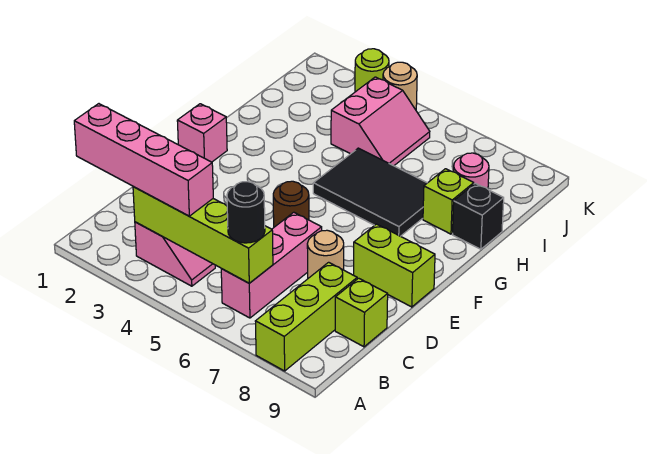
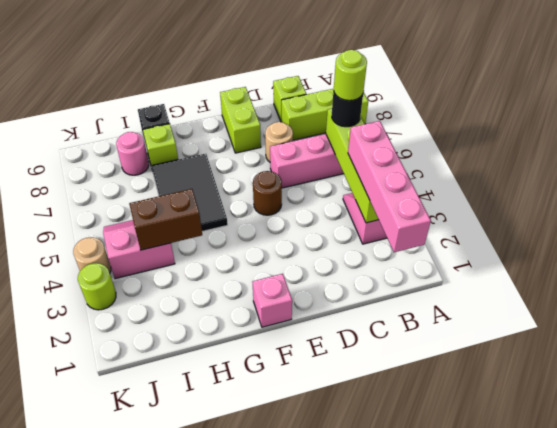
none -> lime round brick B6 level 4
none -> brown brick H4:I4 level 2

